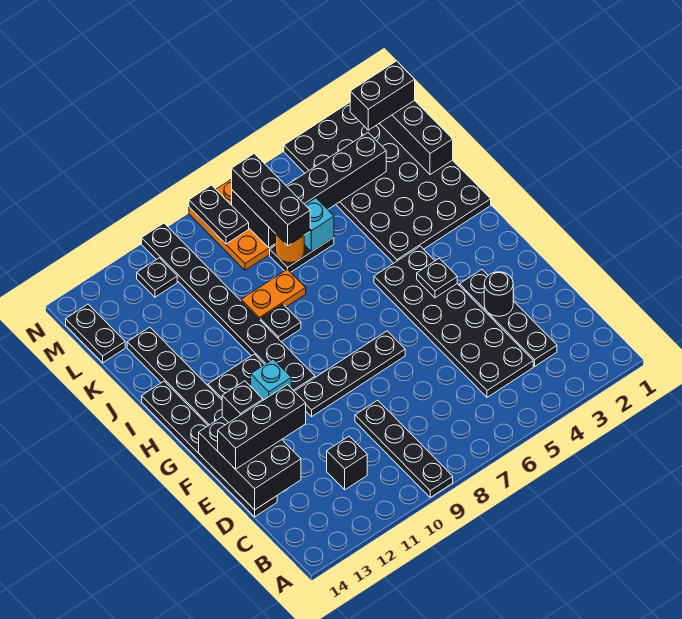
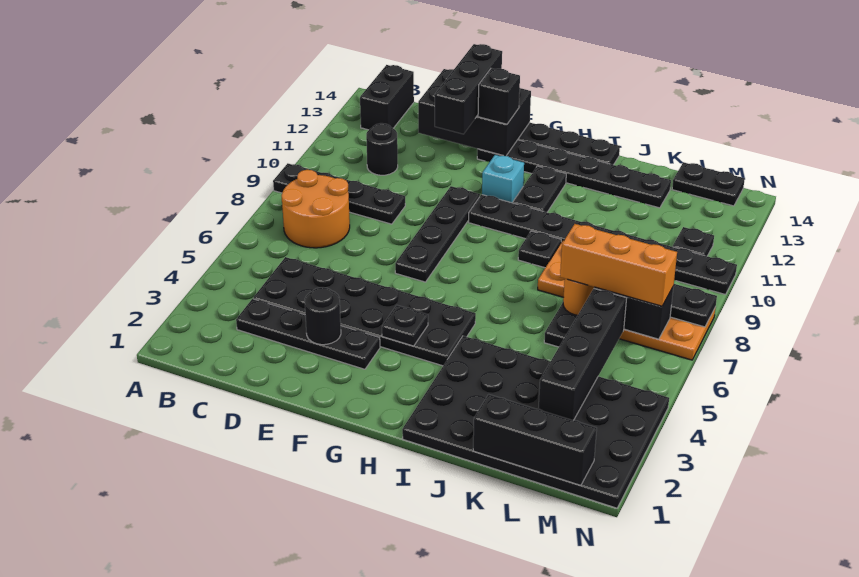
none -> orange round brick B7:C8 level 1
black brick C11 level 1 -> black round brick C11 level 1
cyan brick K6 level 2 -> none
black brick K7:M7 level 3 -> orange brick K7:M7 level 3
black brick M1:M2 level 3 -> black brick B13:B14 level 1

